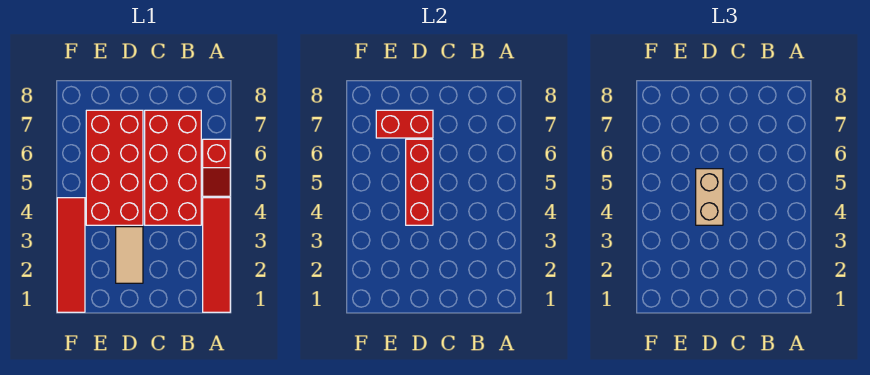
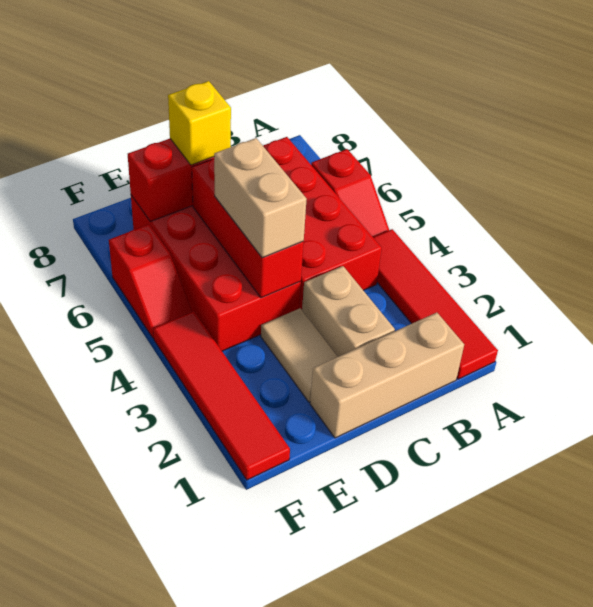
none -> tan brick B1:D1 level 1
none -> tan brick C2:C3 level 1
none -> yellow brick D7 level 3
none -> red slope F5:F6 level 1 top 6

